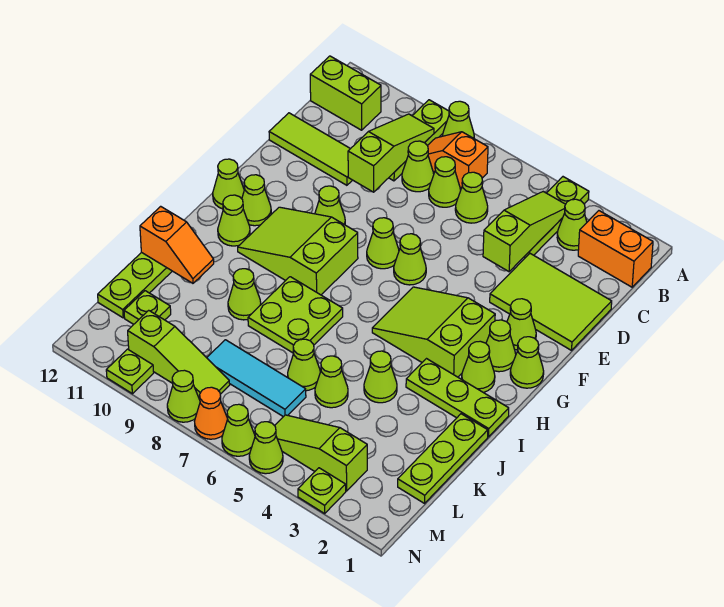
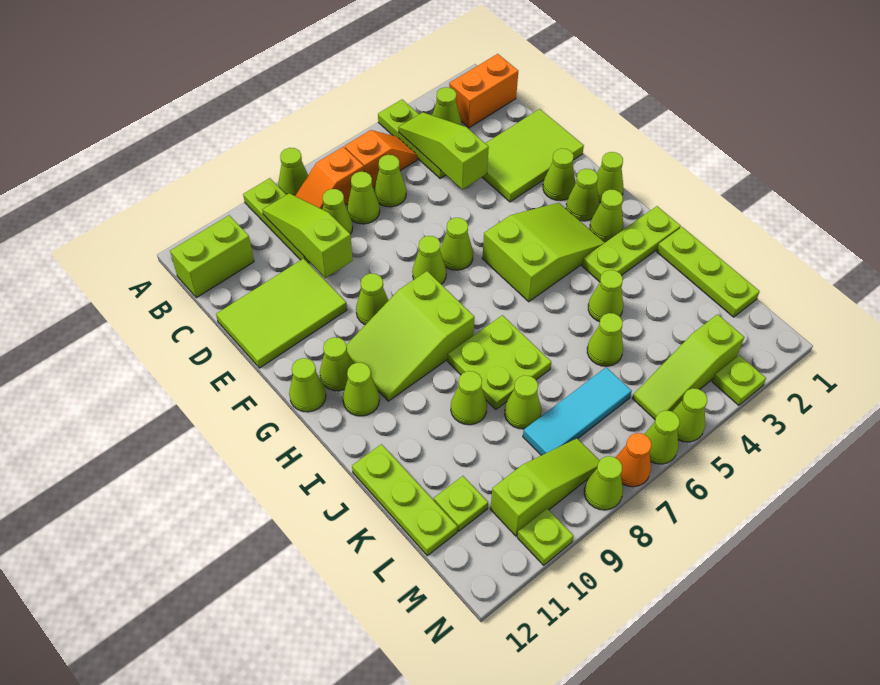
lime tile D10:D12 level 1 -> lime tile D10:E12 level 1
lime slope G3:H5 level 1 top 3 -> lime slope G3:H5 level 1 top 5
orange slope J11:J12 level 2 top 12 -> orange slope B5:B6 level 1 top 6
lime cone K6 level 1 -> lime cone K8 level 1

